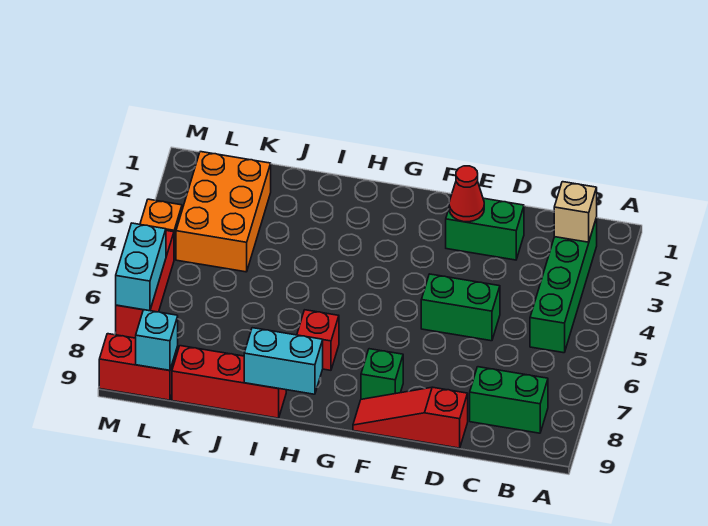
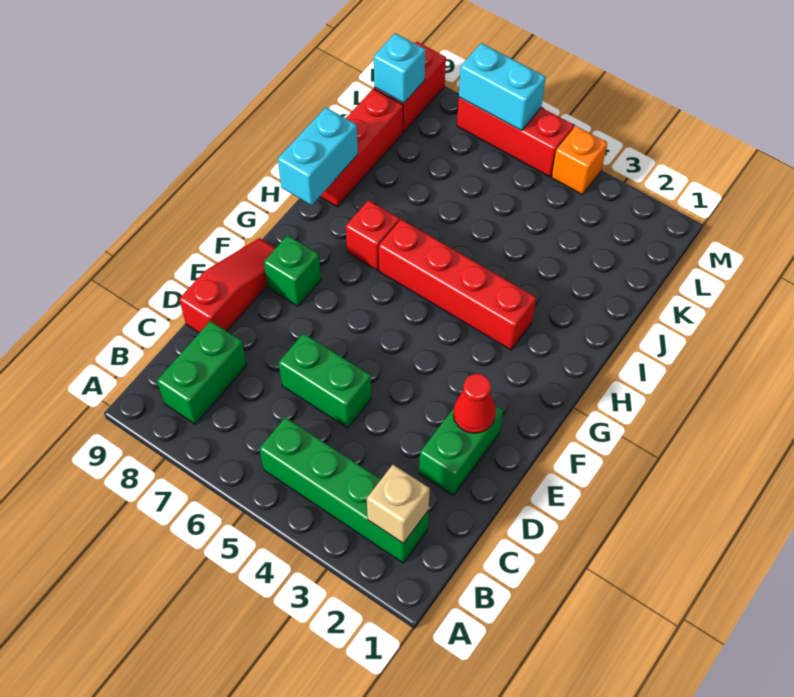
green brick D5:E5 level 1 -> green brick D5:D6 level 1
none -> red brick H3:H6 level 1
orange brick K2:L4 level 1 -> none

